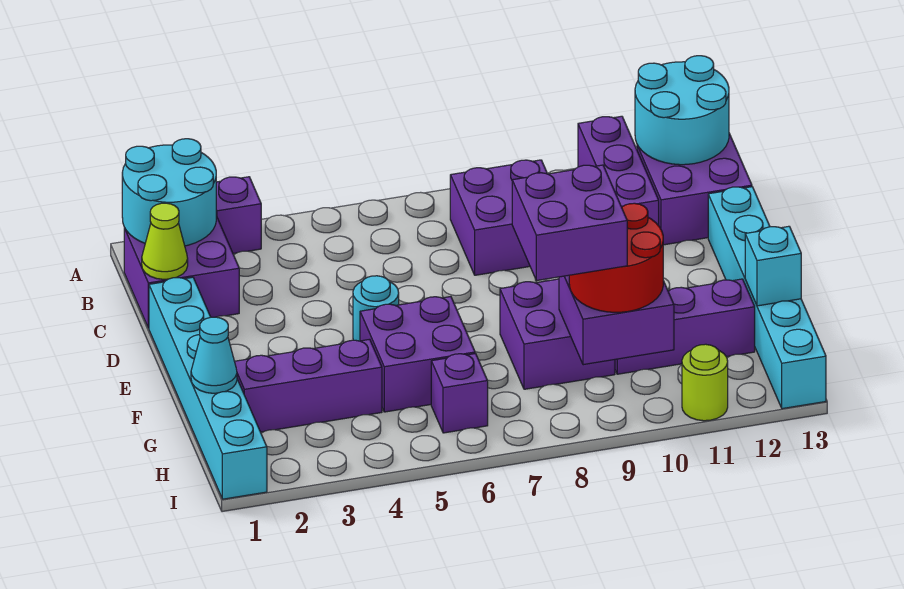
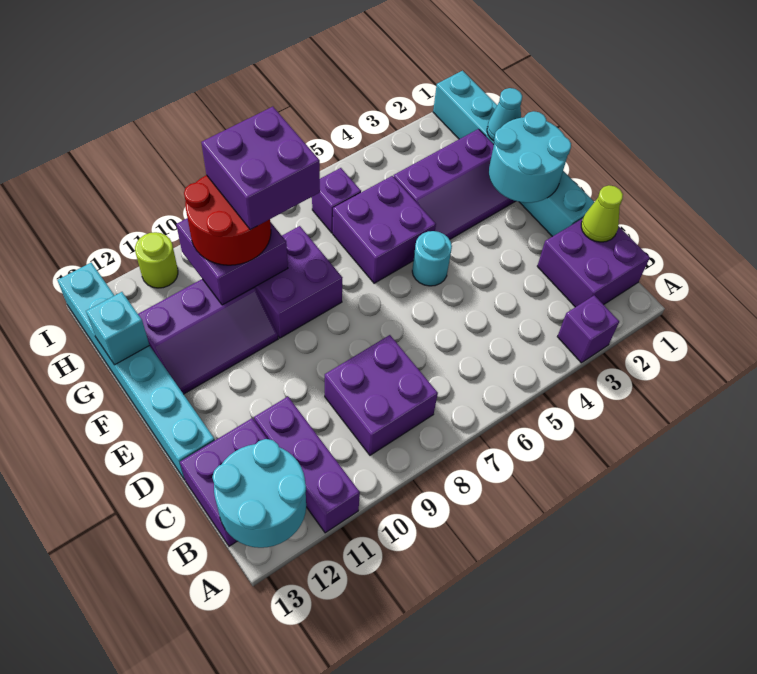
cyan round brick A1:B2 level 2 -> cyan round brick E1:F2 level 2

